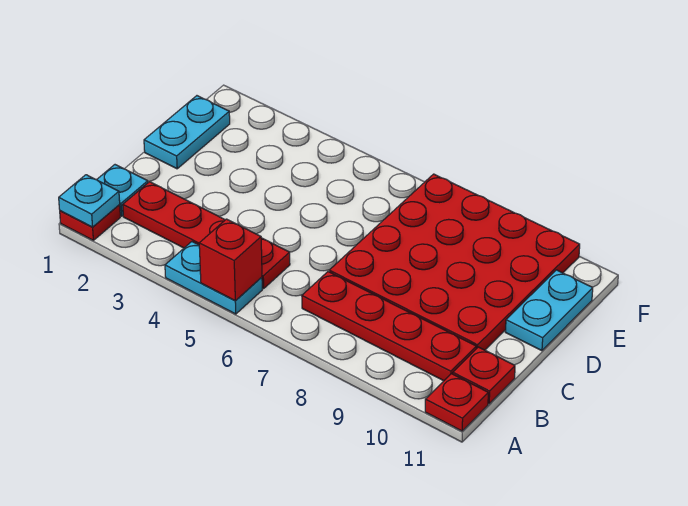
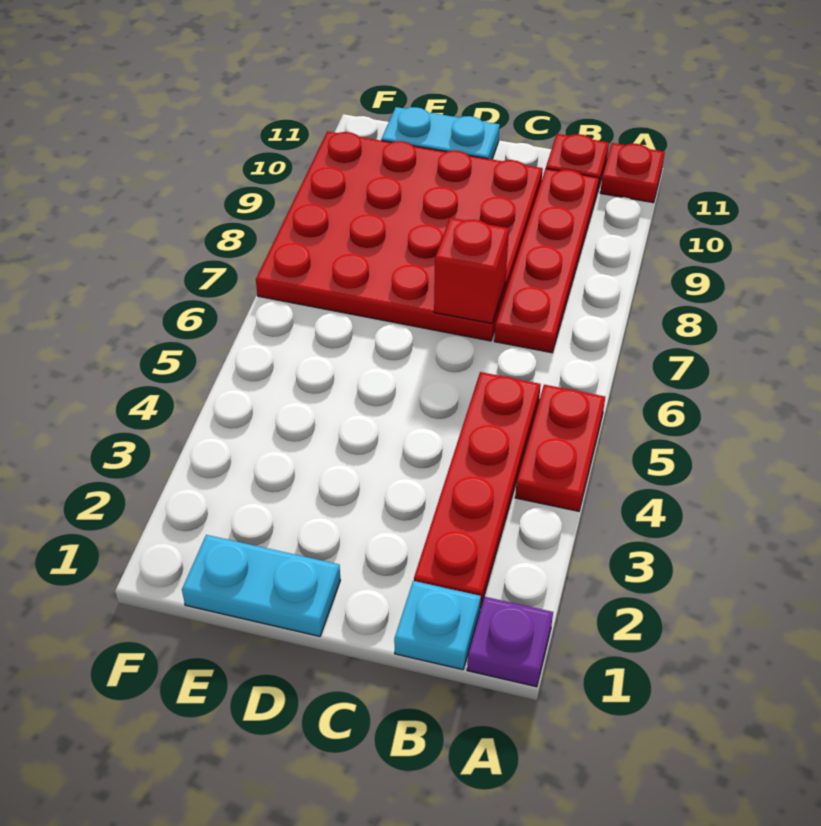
red plate A1 level 1 -> purple plate A1 level 1
cyan plate A1 level 2 -> none
cyan plate A4:A5 level 1 -> red plate A4:A5 level 1
red brick A5 level 2 -> red brick C7 level 2

